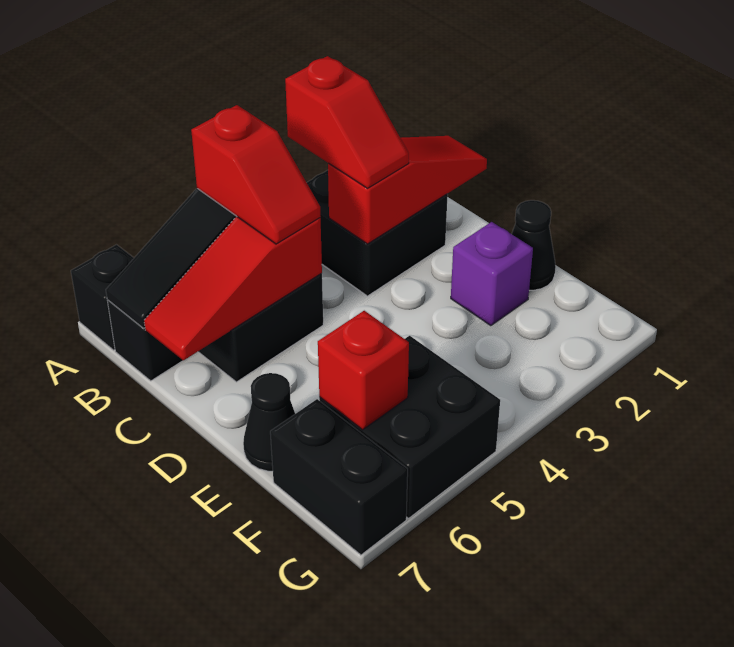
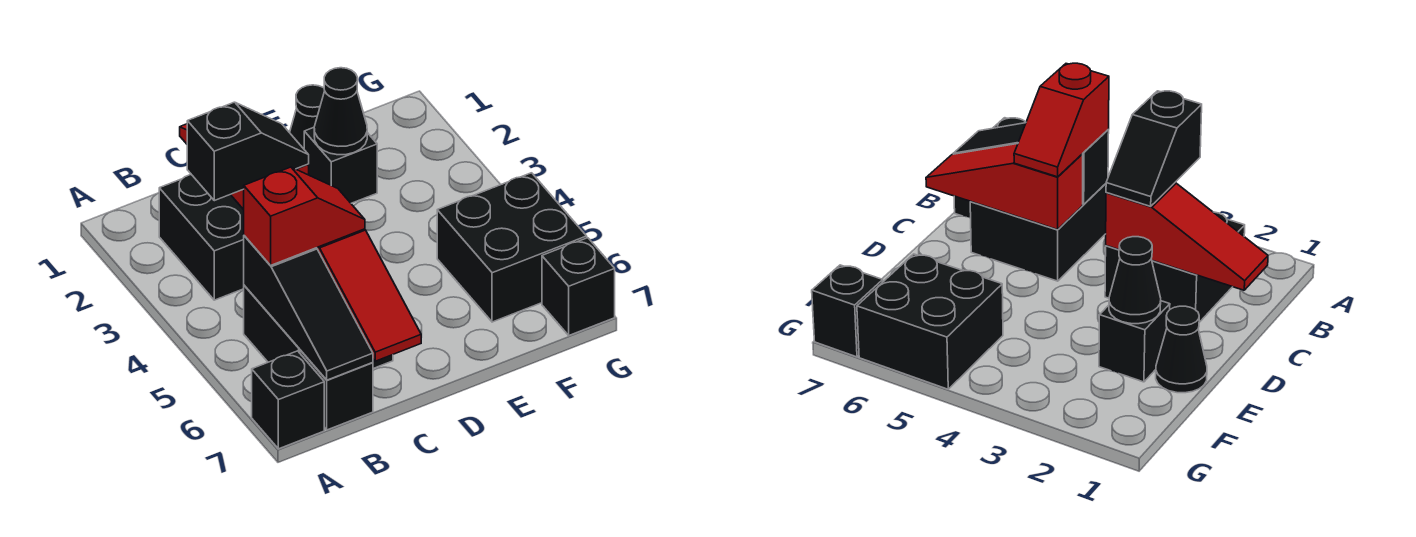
red slope B3:C3 level 3 top B -> black slope B3:C3 level 3 top B
purple brick E2 level 1 -> black brick E2 level 1
black cone E7 level 1 -> black cone E2 level 2
red brick F6 level 2 -> none
black brick F7:G7 level 1 -> black brick G7 level 1

